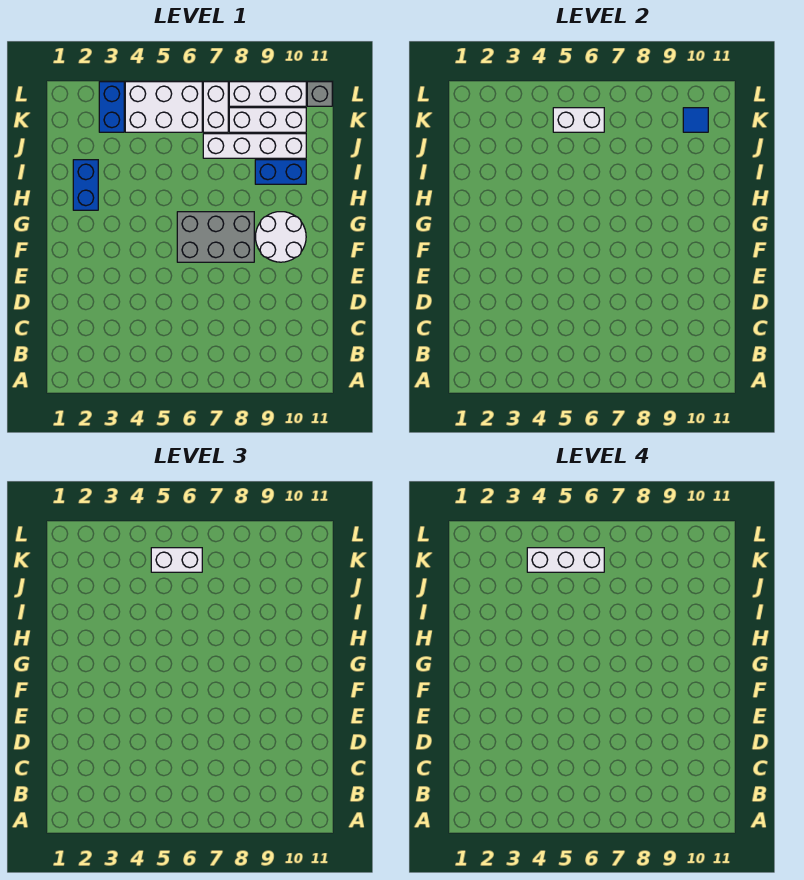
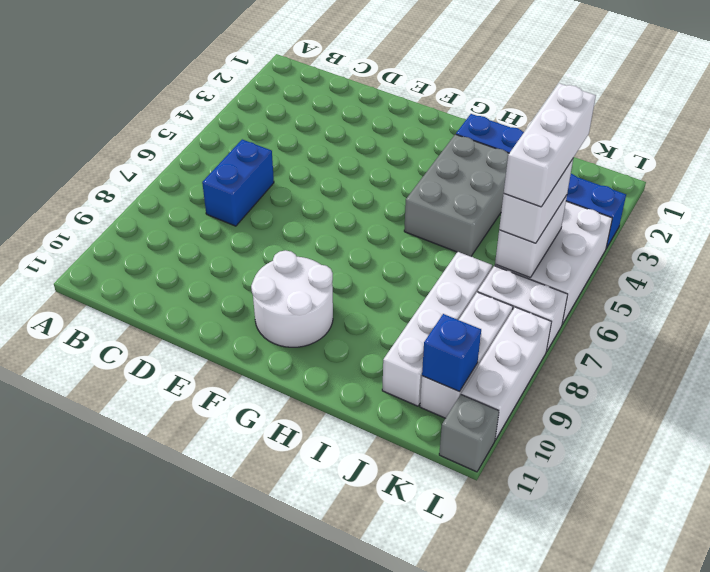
grey brick F6:G8 level 1 -> grey brick H3:I5 level 1
blue brick I9:I10 level 1 -> blue brick C6:C7 level 1
blue tile K10 level 2 -> blue brick K10 level 2

